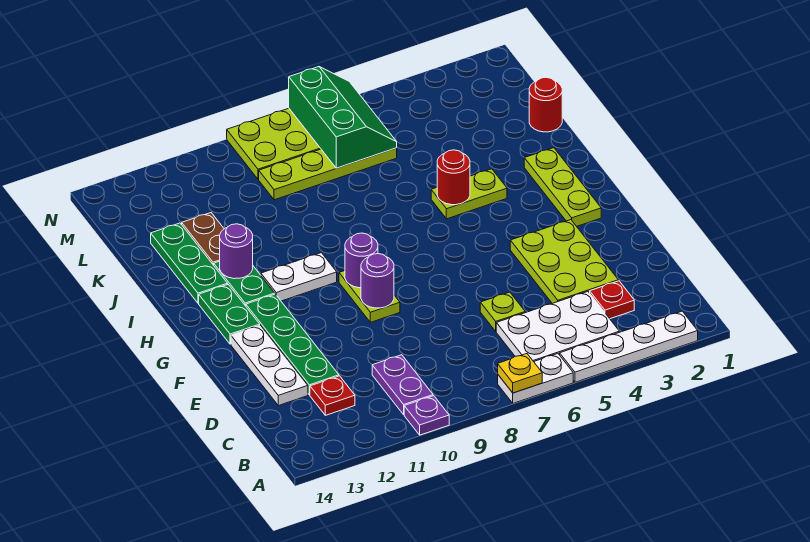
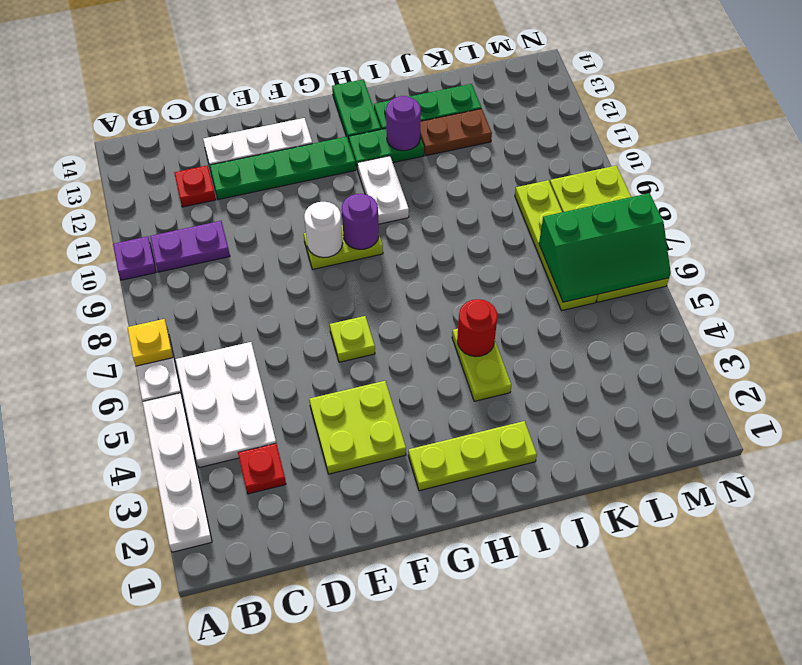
lime plate D3:F4 level 1 -> lime plate E3:F4 level 1
lime plate D6 level 1 -> lime plate F6 level 1
purple round brick F9 level 2 -> white round brick F9 level 2
green plate G13:H13 level 1 -> green plate H13:H14 level 1
red round brick K1 level 1 -> none

